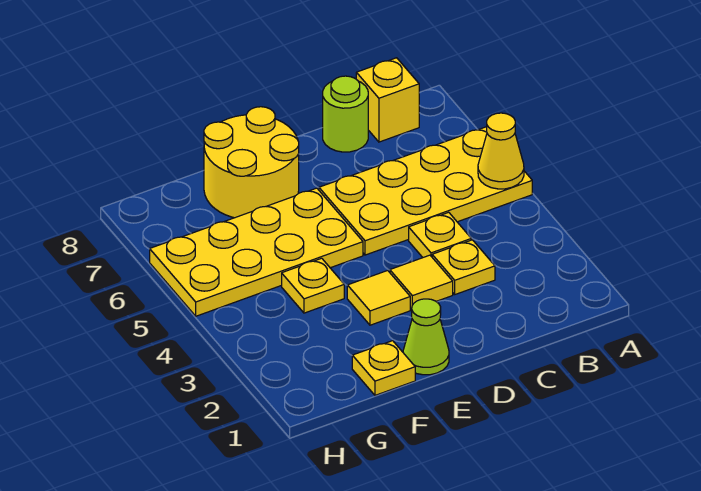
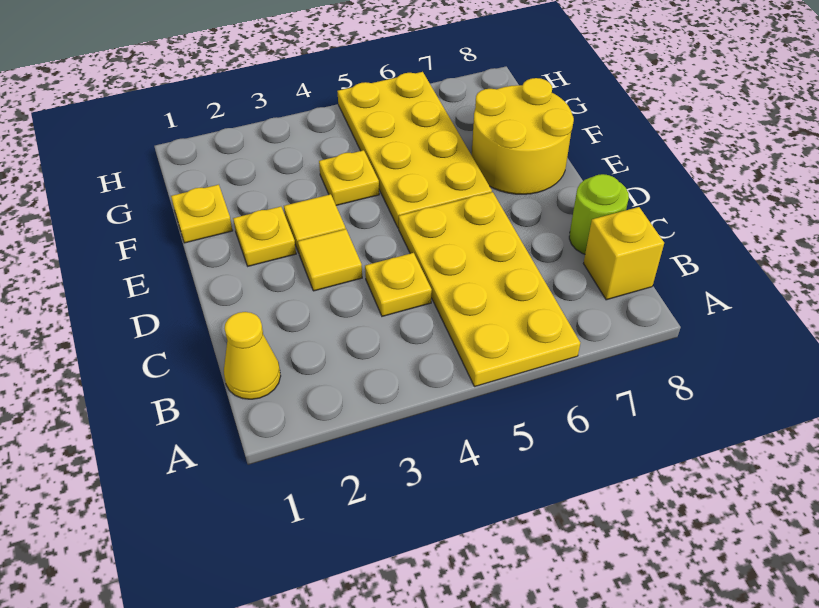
yellow cone A5 level 2 -> yellow cone B1 level 1
yellow plate C3 level 1 -> yellow plate E2 level 1
lime cone E1 level 1 -> none

